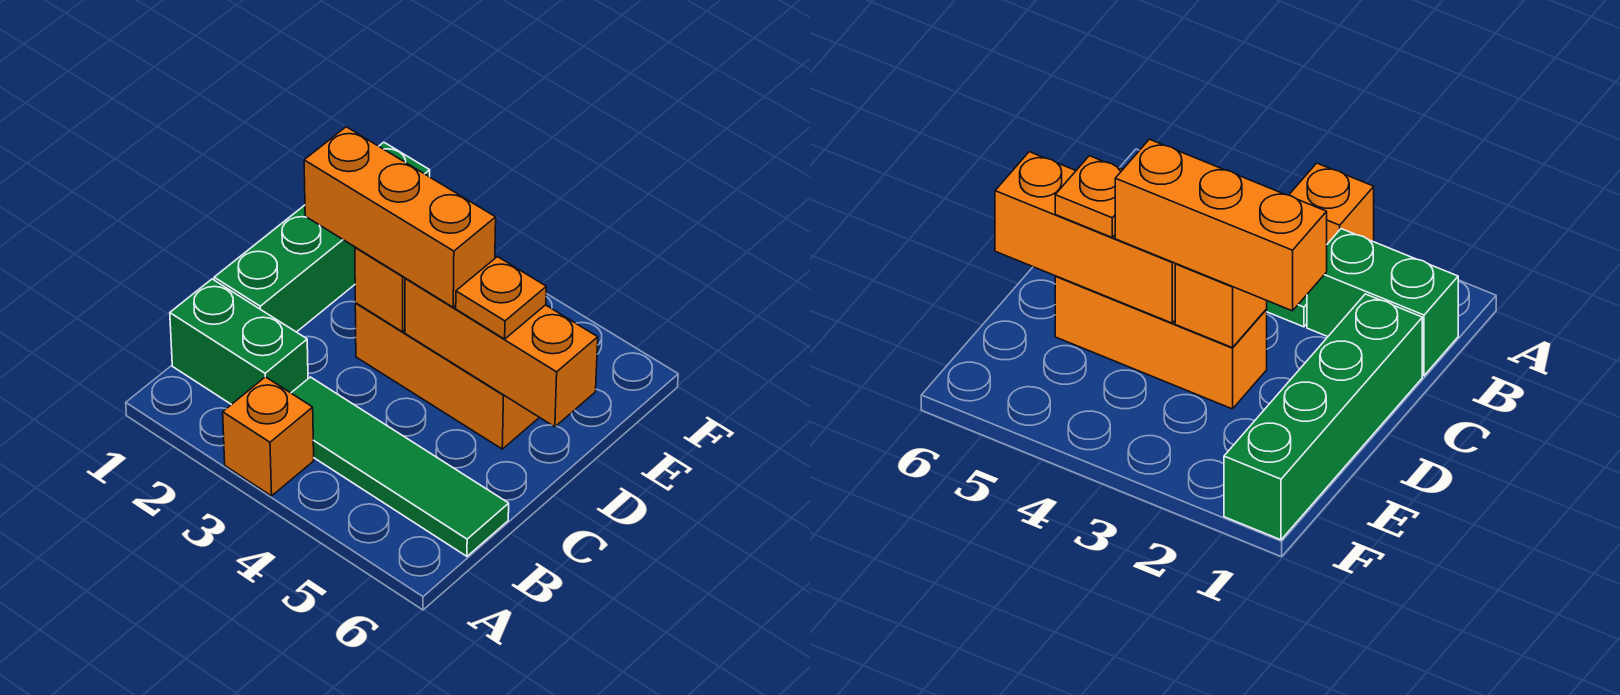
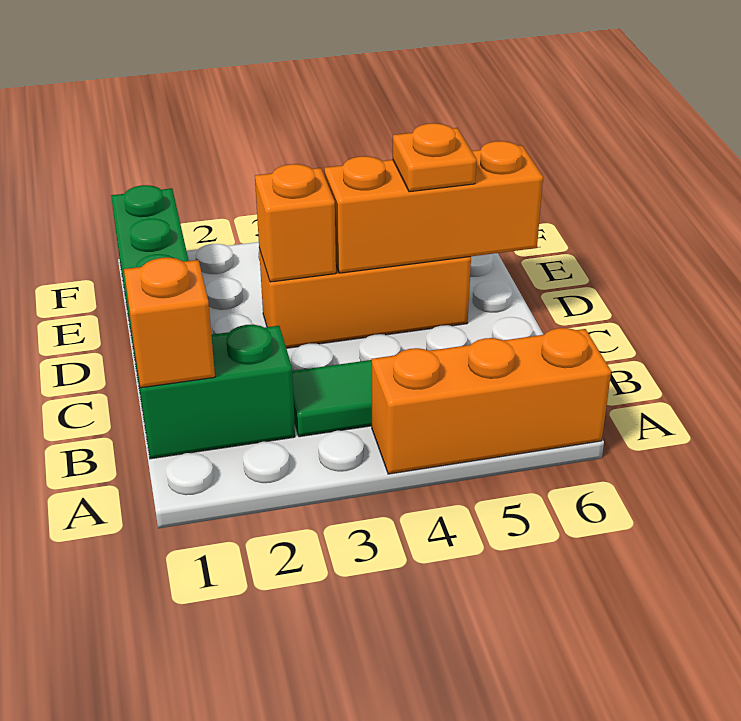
orange brick A3 level 1 -> orange brick B1 level 2
orange brick D2:D4 level 3 -> orange brick A4:A6 level 1

